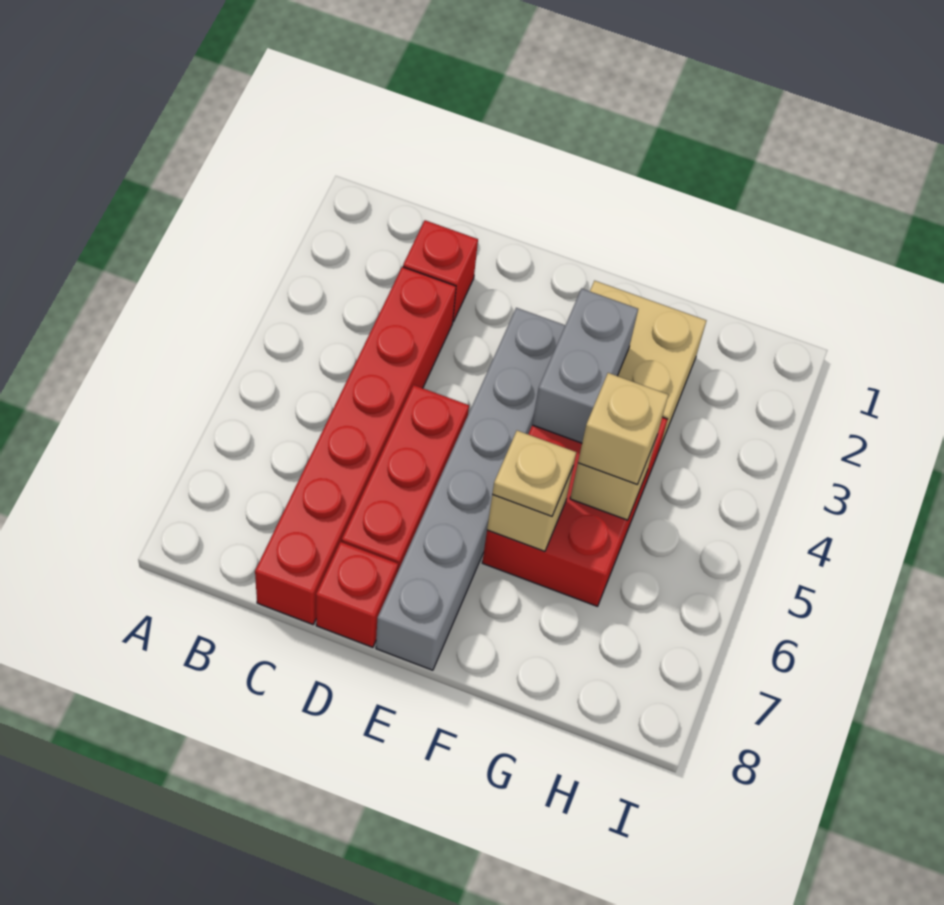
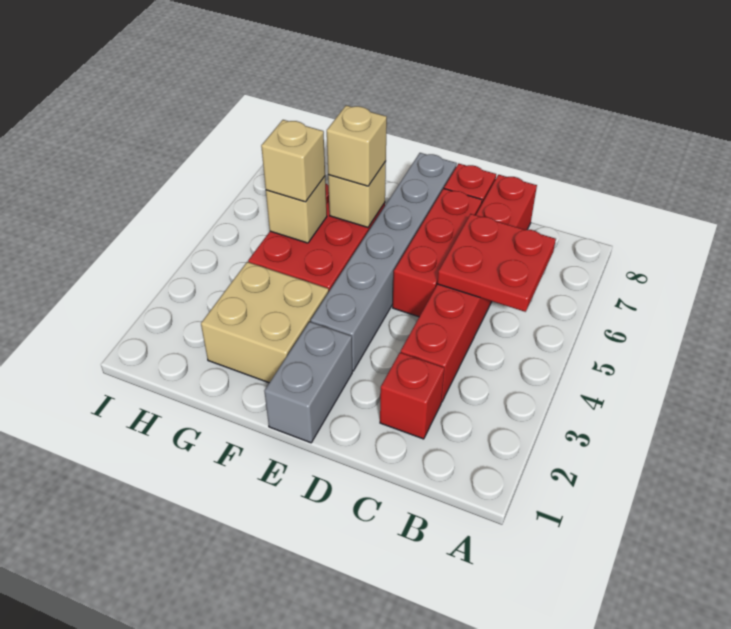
none -> red plate B5:C6 level 2
grey brick F3:F4 level 2 -> grey brick E1:E2 level 1
tan plate F6 level 3 -> tan brick F6 level 3

